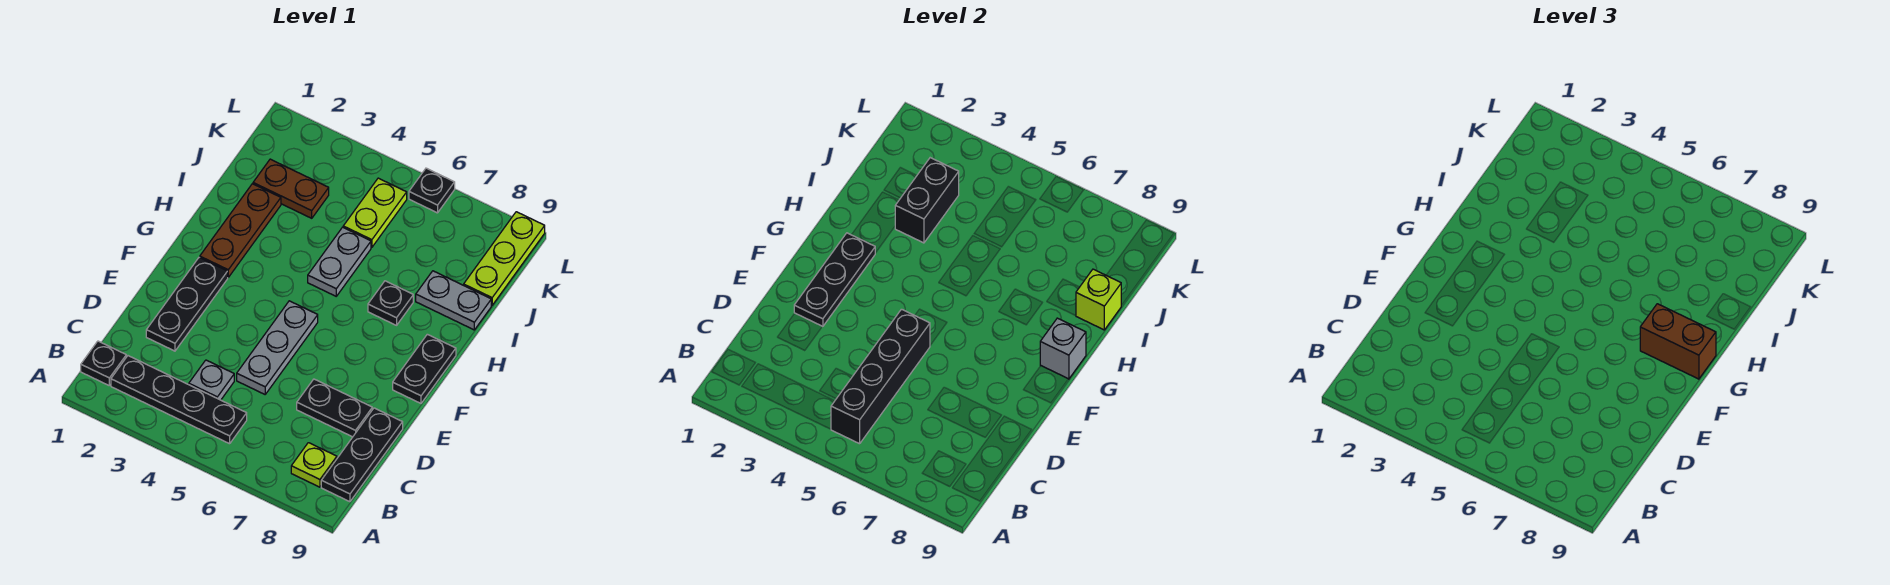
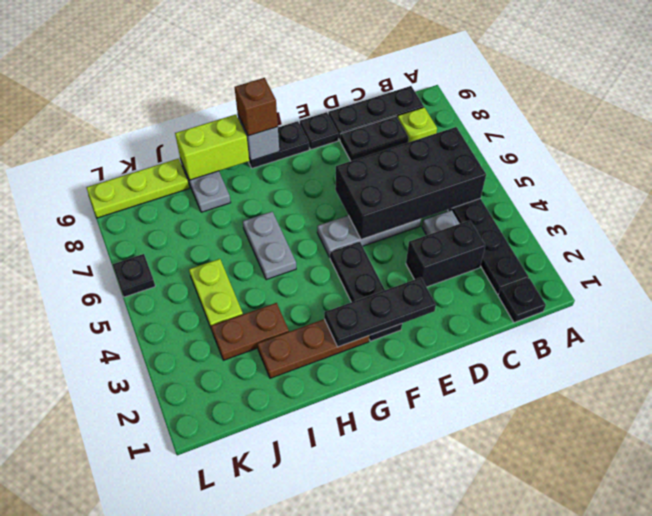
black brick B5:E5 level 2 -> black brick B5:E6 level 2
black plate D2:F2 level 1 -> black plate F2:F4 level 1
black plate D7:D8 level 1 -> black plate C8:D8 level 1
brown brick G8:G9 level 3 -> brown brick G9 level 3
grey plate H5:I5 level 1 -> grey plate H5:H6 level 1
black plate H7 level 1 -> black plate E9 level 1
black brick I3:J3 level 2 -> black brick C3:D3 level 1
lime brick I9 level 2 -> lime brick H9:I9 level 2
brown plate J2:J3 level 1 -> brown plate I3:J3 level 1
lime plate J5:K5 level 1 -> lime plate J4:J5 level 1

